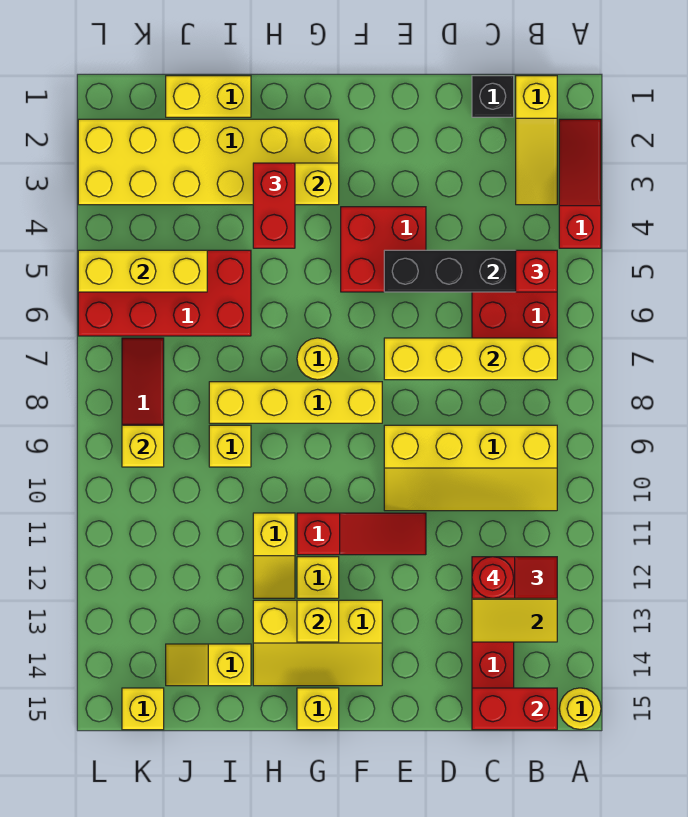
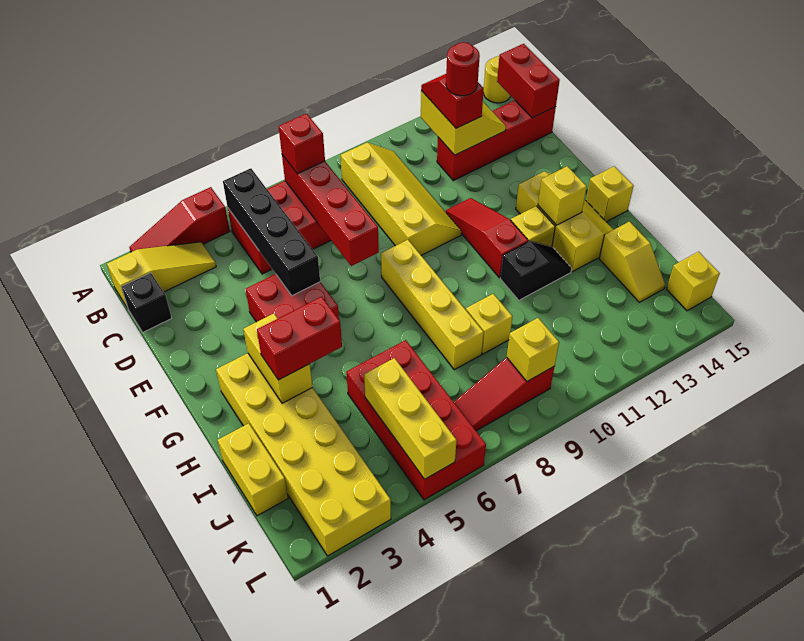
red brick B5 level 3 -> red brick B7 level 3
yellow brick B7:E7 level 2 -> red brick B7:E7 level 2
yellow round brick G7 level 1 -> none
yellow slope H11:H12 level 1 top 11 -> black slope H11:H12 level 1 top 11

